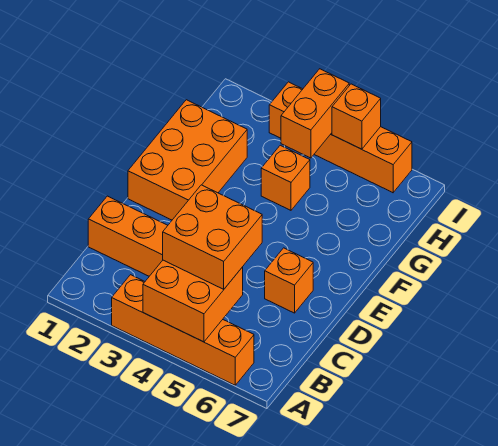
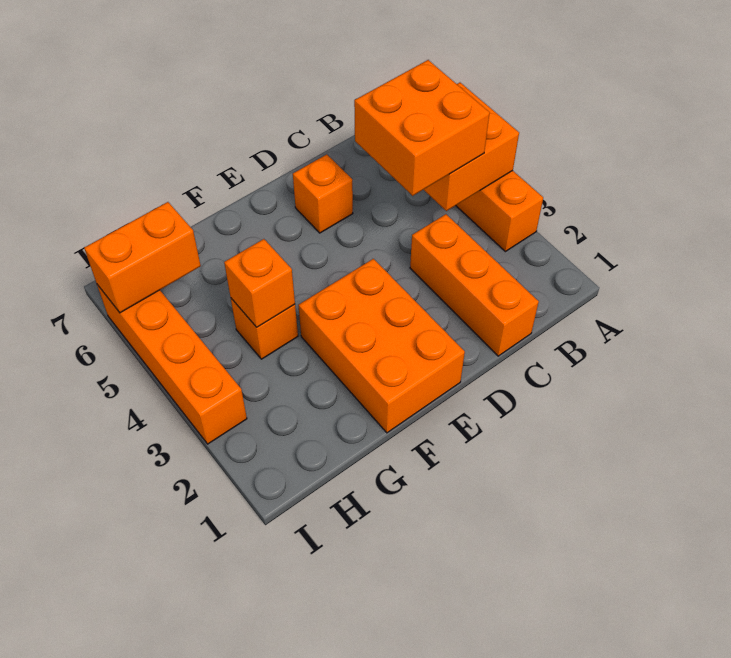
orange brick E1:G2 level 1 -> orange brick E1:F3 level 1
orange brick H4:I4 level 2 -> orange brick H6:I6 level 2
orange brick I5 level 2 -> orange brick G4 level 2

